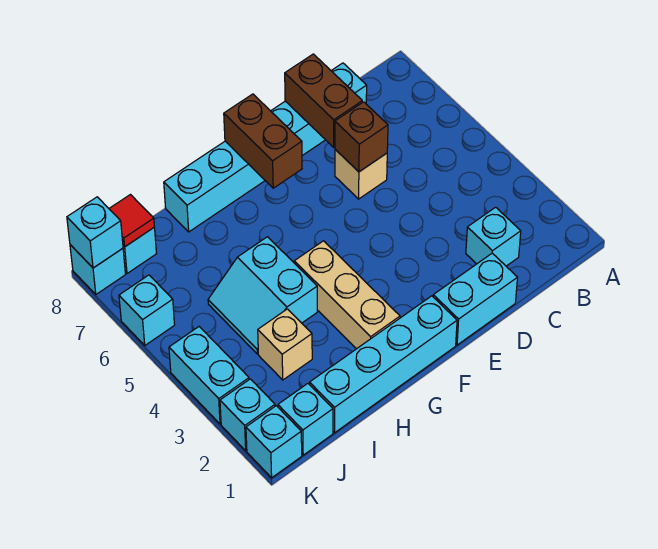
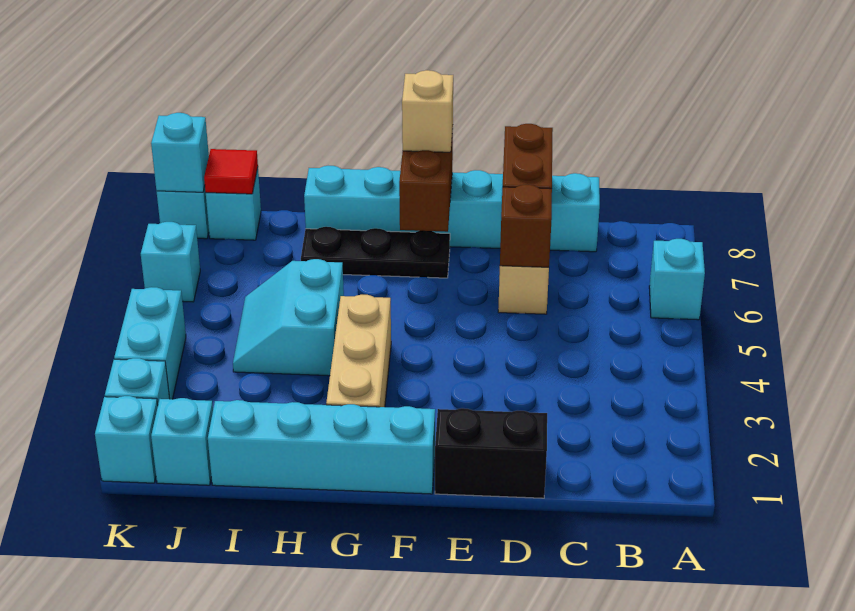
cyan brick C2 level 1 -> cyan brick A6 level 1
cyan brick D1:E1 level 1 -> black brick D1:E1 level 1
none -> black plate F7:H7 level 1
tan brick I3 level 1 -> tan brick F8 level 3

